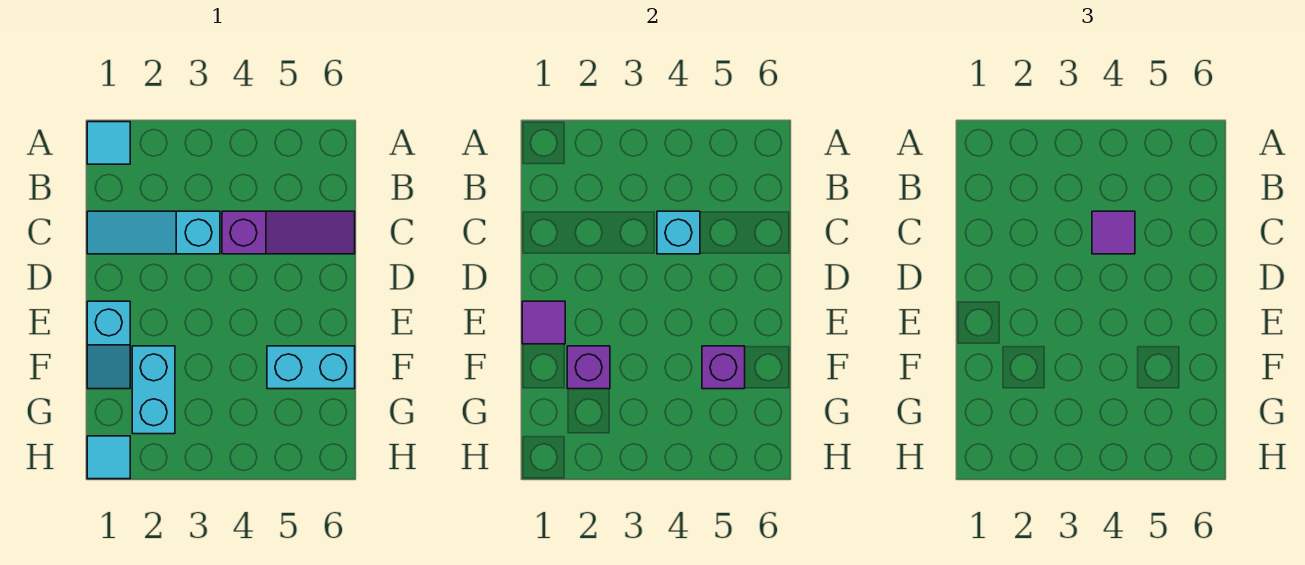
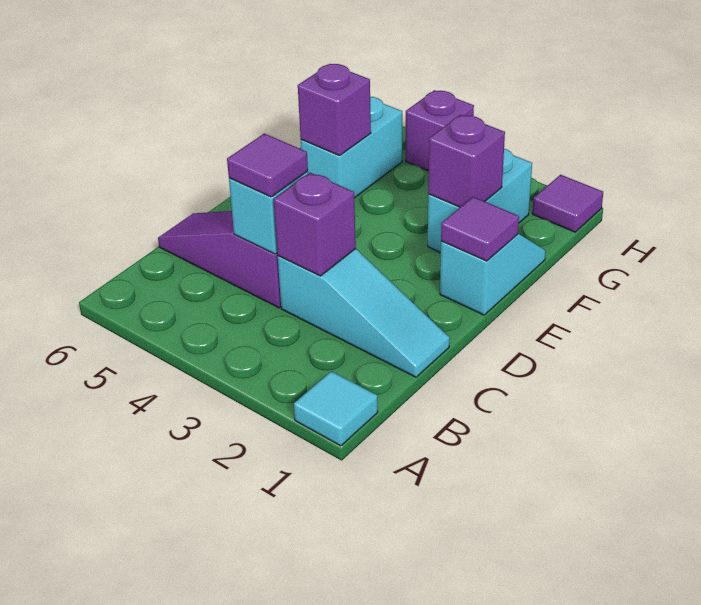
none -> purple brick C3 level 2
cyan brick F5:F6 level 1 -> cyan brick F5:G5 level 1
cyan tile H1 level 1 -> purple tile H1 level 1
none -> purple brick H4 level 1

